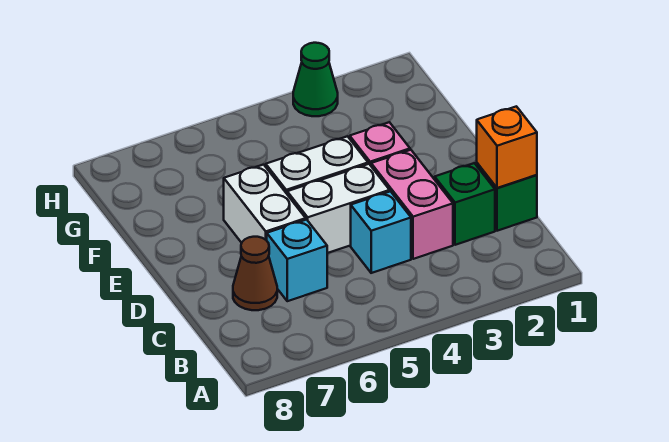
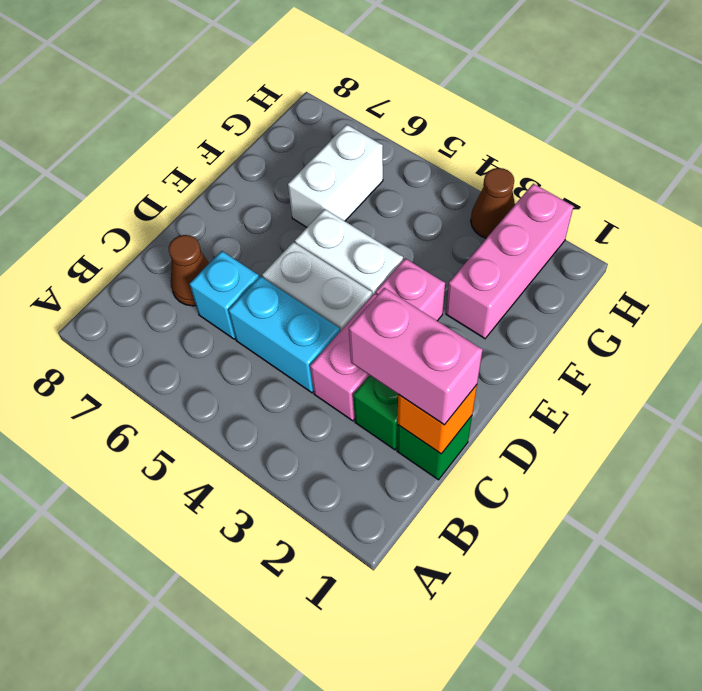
none -> pink brick C1:C2 level 3
cyan brick C4 level 1 -> cyan brick C4:C5 level 1
white brick D6:E6 level 1 -> white brick F6:G6 level 1
none -> pink brick F2:H2 level 1
green cone H3 level 1 -> brown cone H3 level 1

